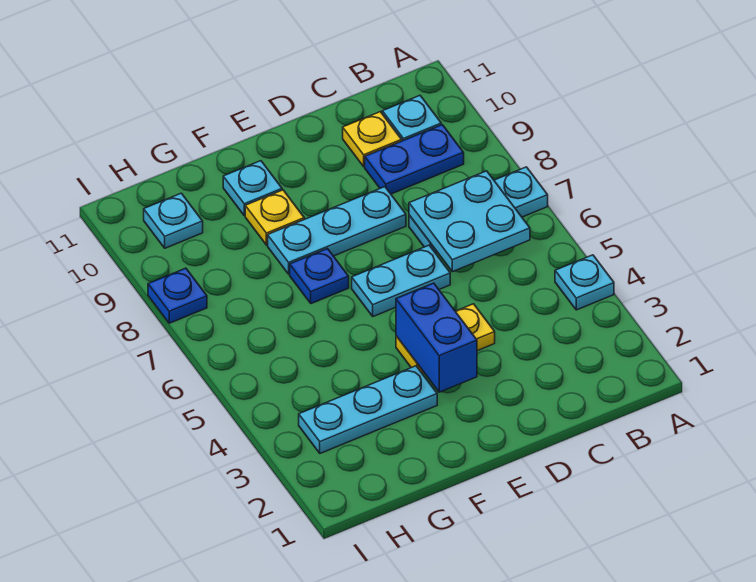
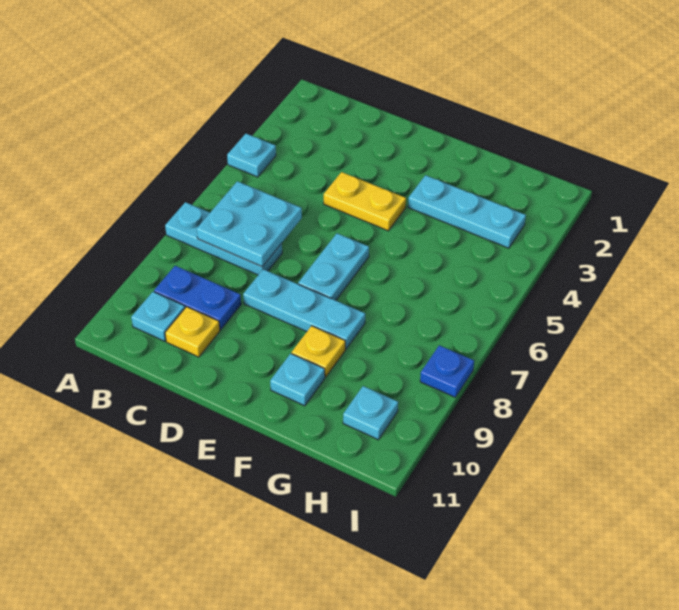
cyan plate D6:E6 level 1 -> cyan plate E6:E7 level 1
blue brick E3:E4 level 2 -> none
blue plate F7 level 1 -> none

